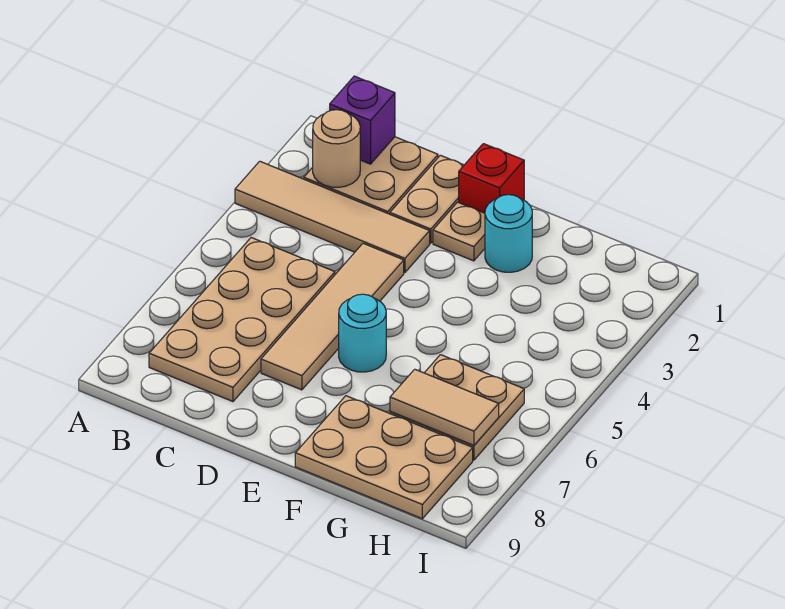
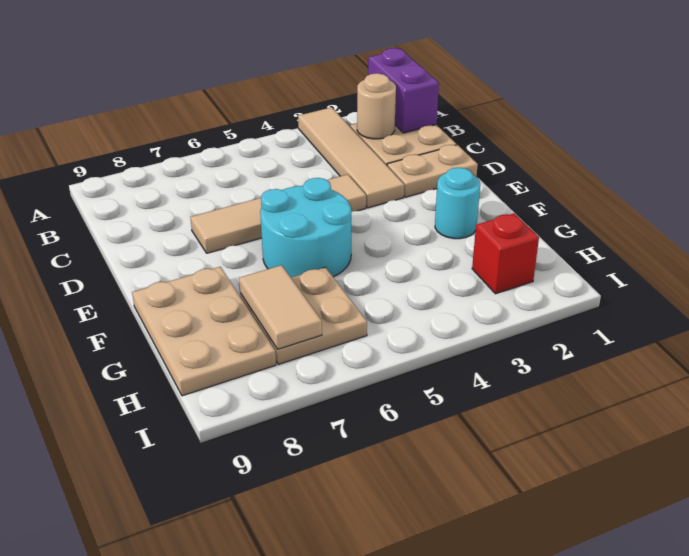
purple brick B1 level 2 -> purple brick A1:B1 level 2
tan plate B5:C8 level 1 -> none
red brick E1 level 1 -> red brick H2 level 1
tan plate E2 level 1 -> none
cyan round brick E6 level 1 -> cyan round brick E5:F6 level 1

